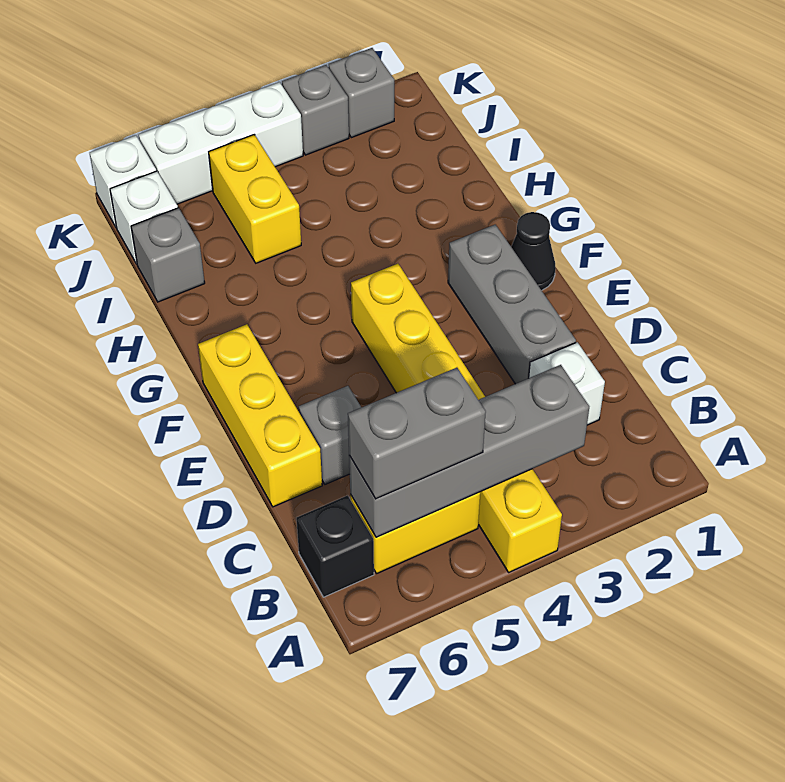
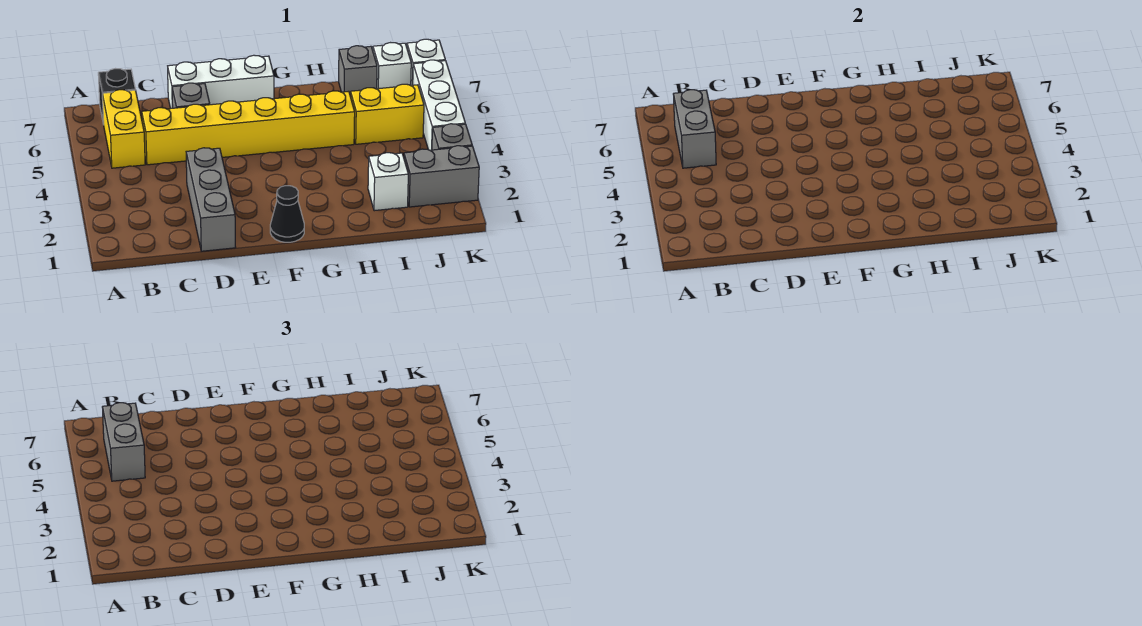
yellow brick A4:F4 level 1 -> yellow brick C5:H5 level 1
grey brick B3:B6 level 2 -> grey brick B5:B6 level 2
white brick C2 level 1 -> white brick I2 level 1
grey brick D2:F2 level 1 -> grey brick D1:D3 level 1
yellow brick D7:F7 level 1 -> white brick D7:F7 level 1
grey brick K2 level 1 -> grey brick J2:K2 level 1

